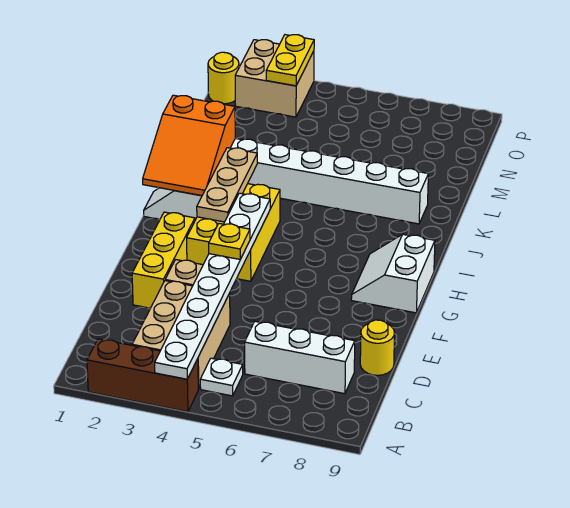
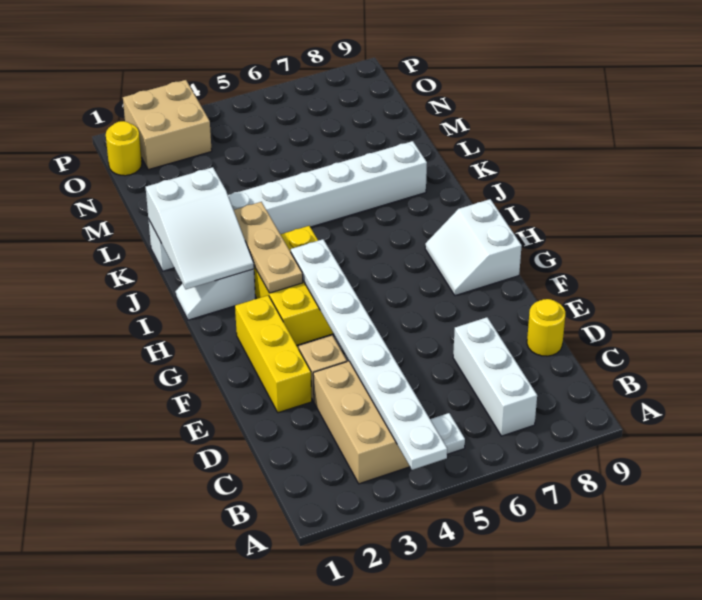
brown brick A2:A4 level 1 -> none
white brick C6:C8 level 1 -> white brick B7:D7 level 1
yellow plate F4 level 3 -> none
orange slope I1:K2 level 2 top K -> white slope I1:K2 level 2 top K
yellow plate O3:P3 level 2 -> none

